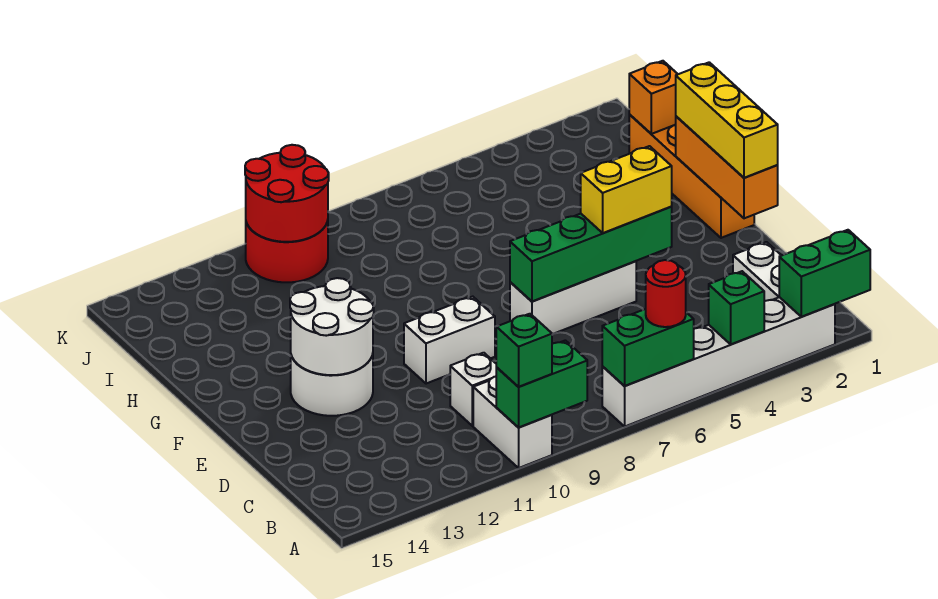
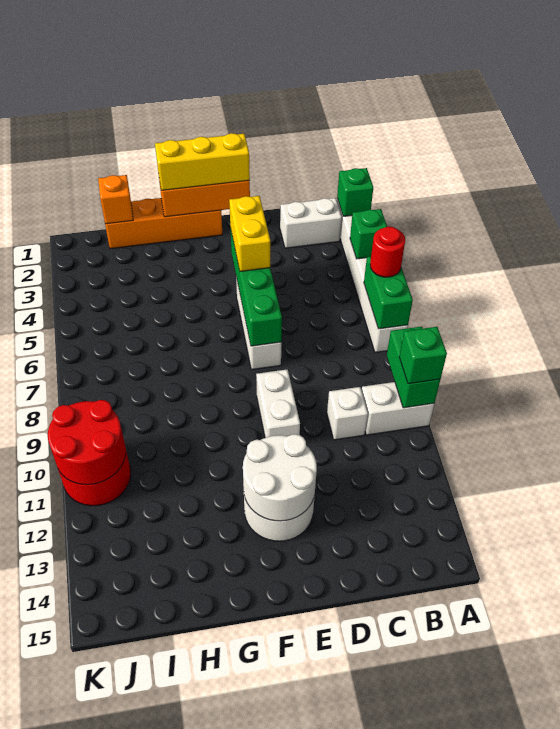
green brick A1:A2 level 2 -> green brick A2 level 2

